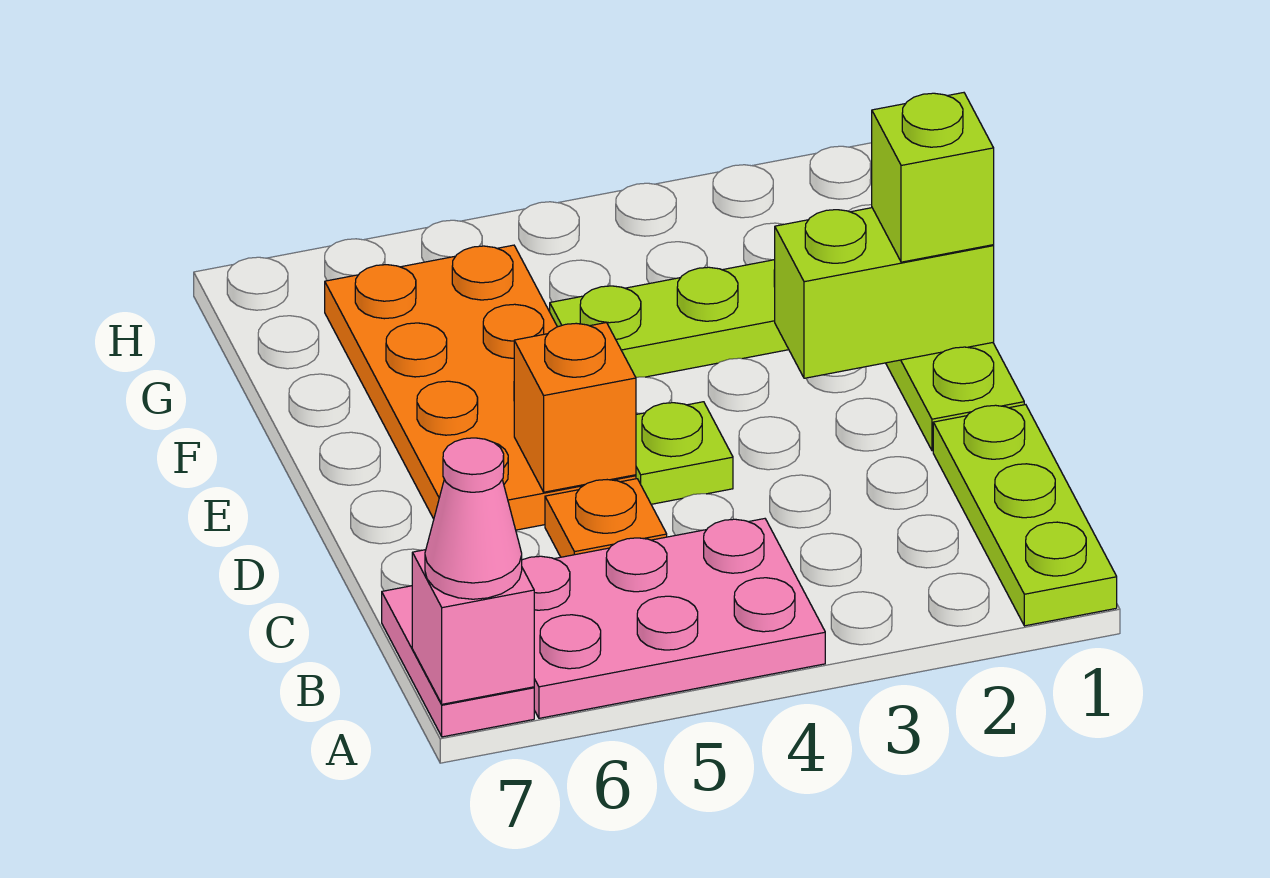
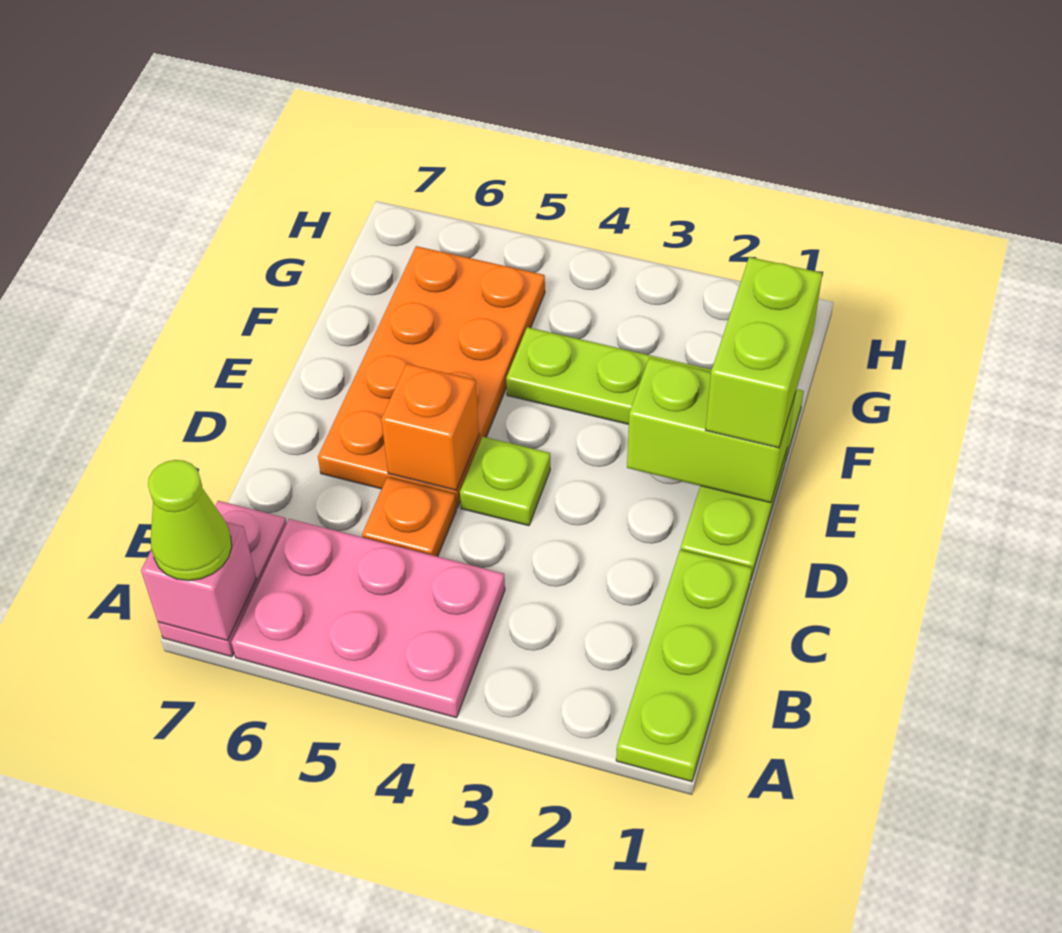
pink cone A7 level 3 -> lime cone A7 level 3
lime brick E1 level 3 -> lime brick E1:F1 level 3

